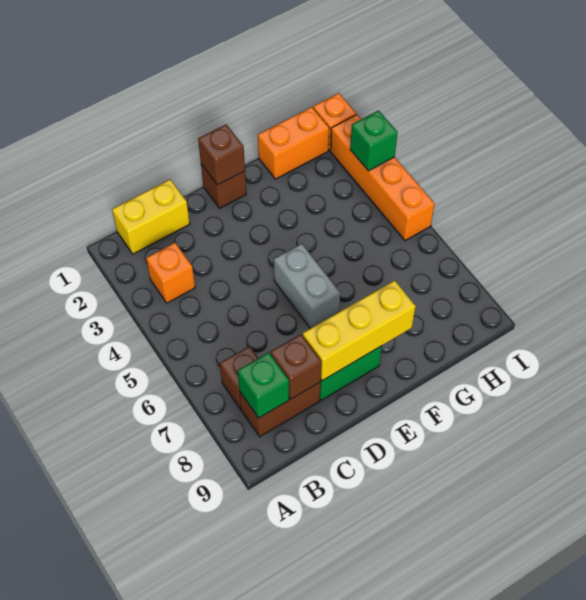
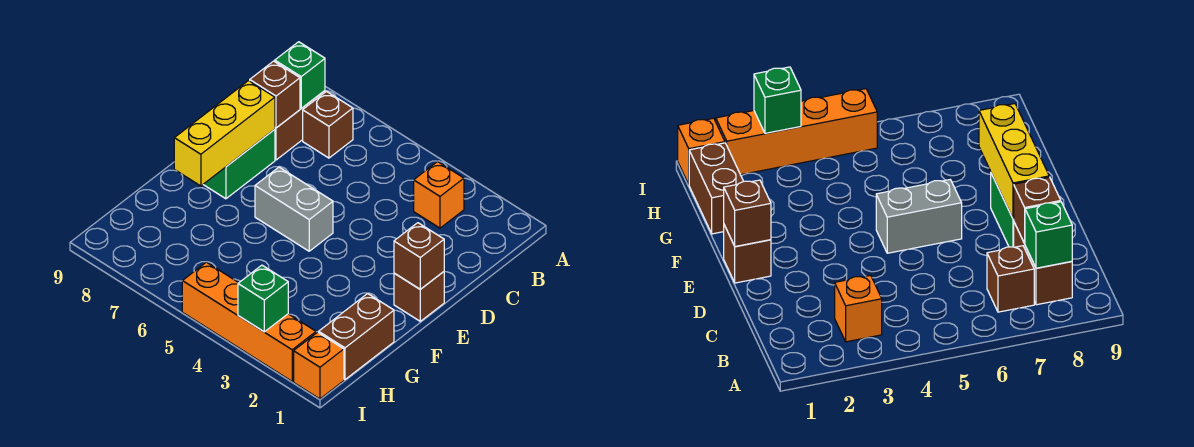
yellow brick B1:C1 level 1 -> none
orange brick G1:H1 level 1 -> brown brick G1:H1 level 1

